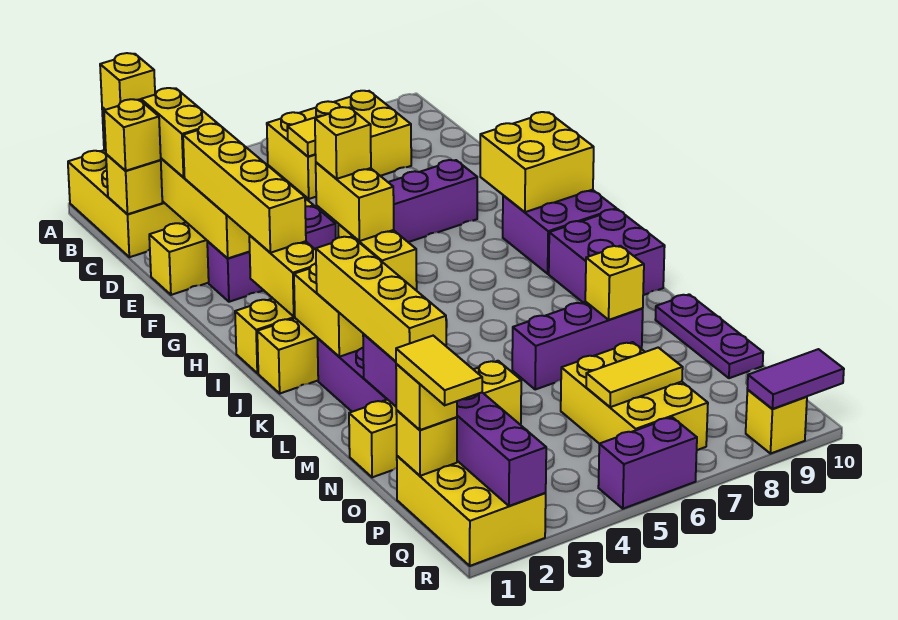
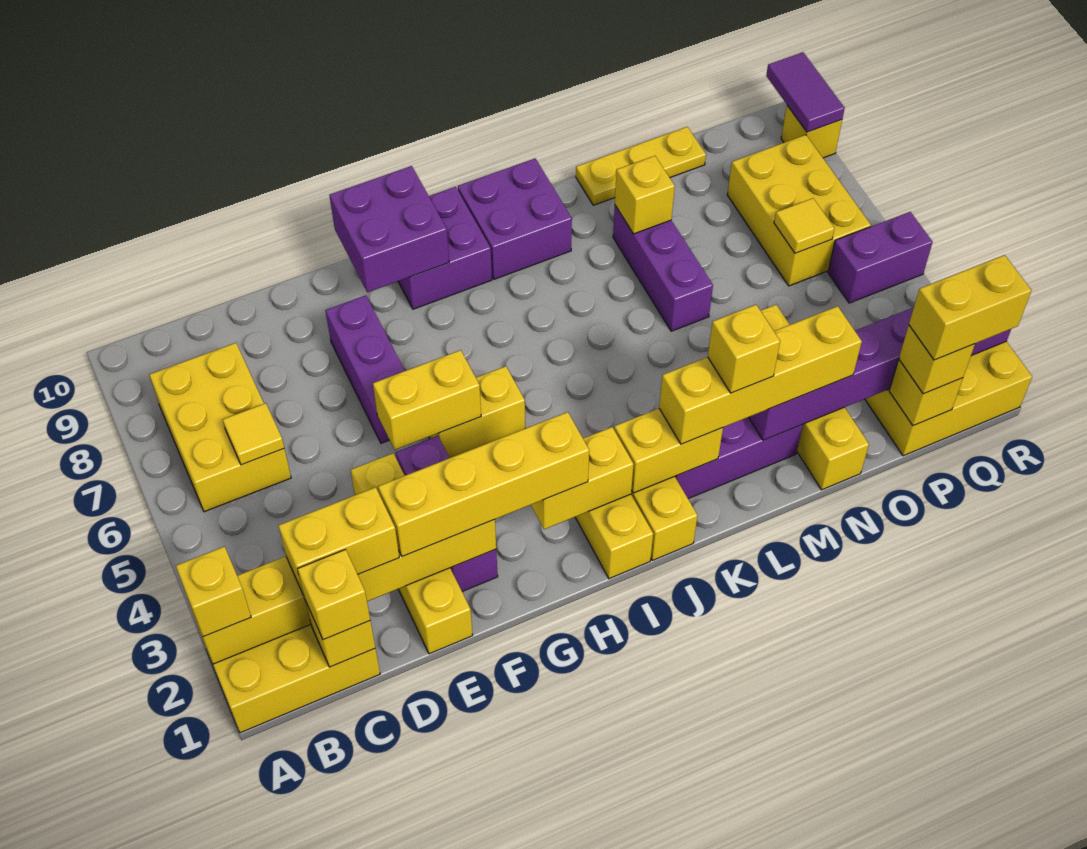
yellow brick F5 level 3 -> yellow brick L2 level 4
yellow brick G9:H10 level 2 -> purple brick G9:H10 level 2
purple plate M10:O10 level 1 -> yellow plate M10:O10 level 1
yellow brick O6:Q7 level 1 -> yellow brick P6:Q8 level 1
yellow tile P1:Q1 level 4 -> yellow brick P1:Q1 level 4
yellow tile P6:P7 level 2 -> yellow tile P6 level 2
purple brick R5:R6 level 1 -> purple brick Q5:R5 level 1

